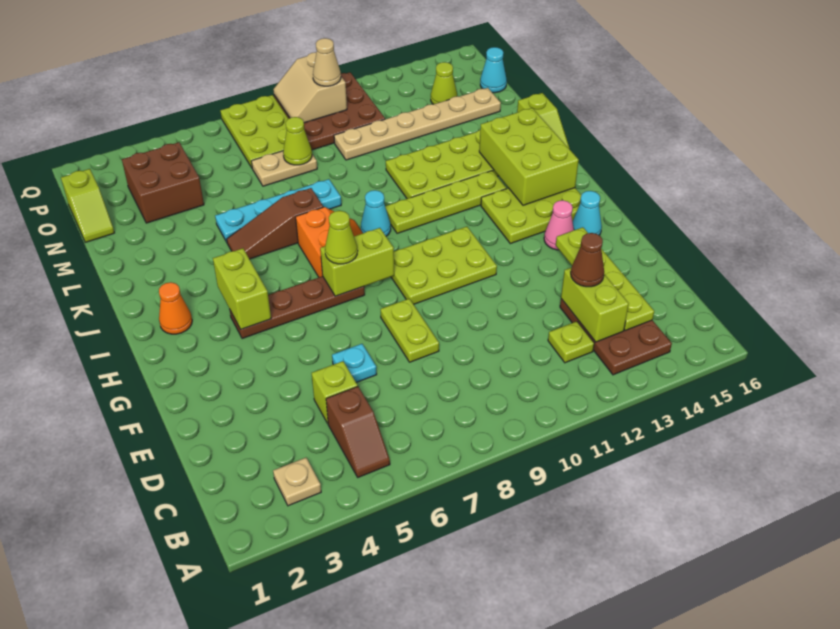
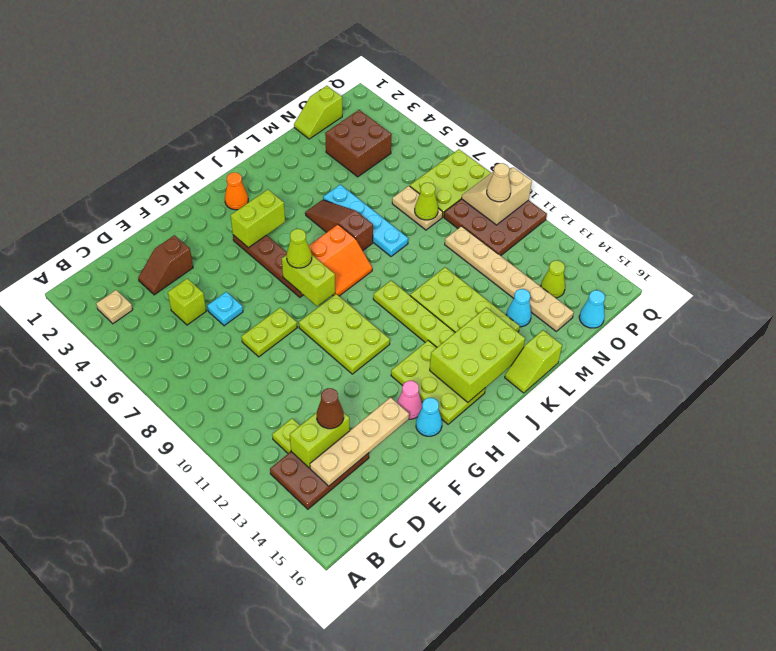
brown slope B5:C5 level 1 top C -> brown slope D3:E3 level 1 top E
lime plate C14:F14 level 2 -> tan plate C14:F14 level 2
cyan cone J9 level 1 -> cyan cone M14 level 1

